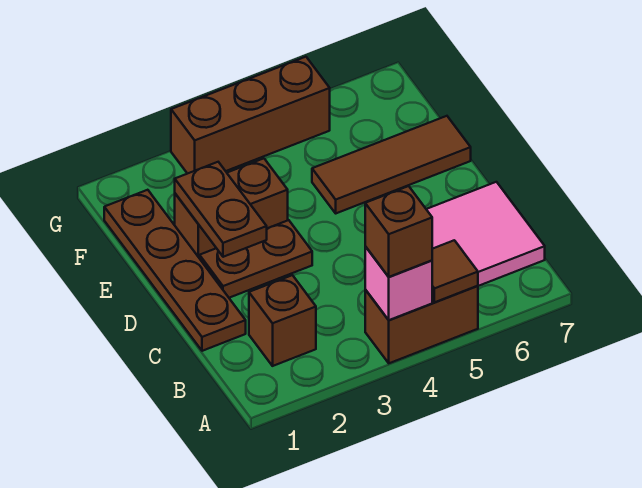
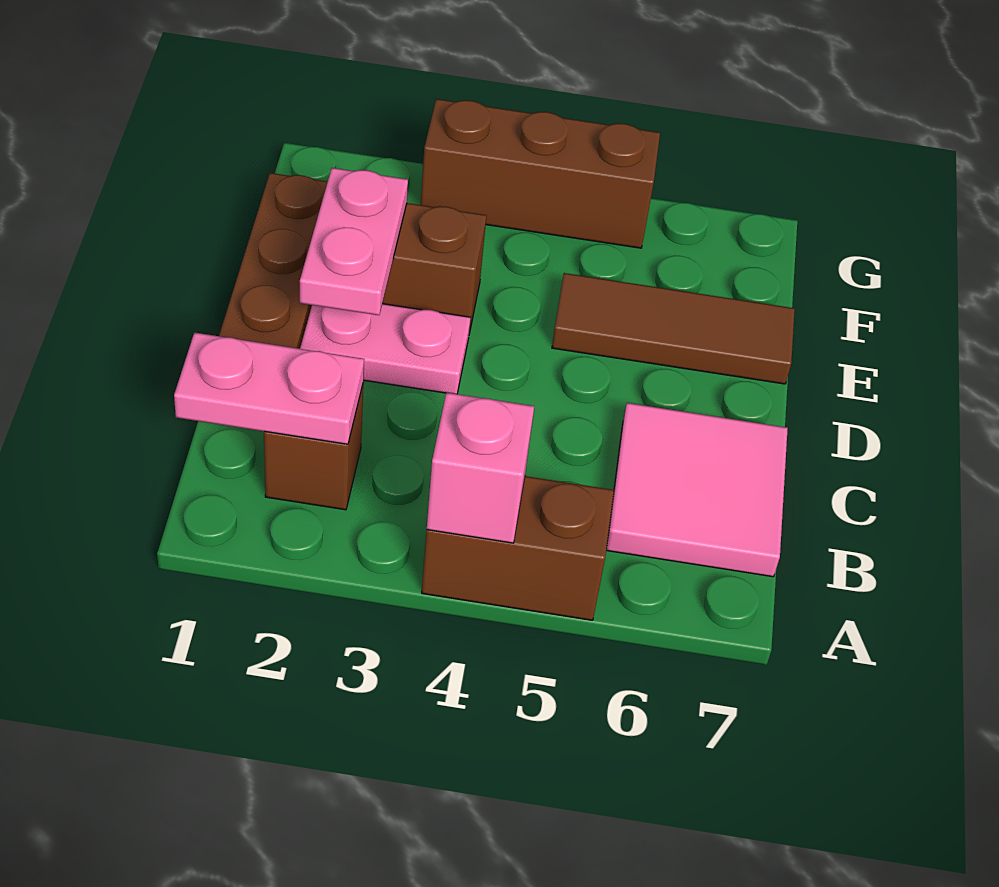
brown brick A4 level 3 -> none
brown tile A5 level 2 -> none
none -> pink plate B1:B2 level 2
brown plate D2:D3 level 1 -> pink plate D2:D3 level 1
brown plate D2:E2 level 2 -> pink plate D2:E2 level 2

